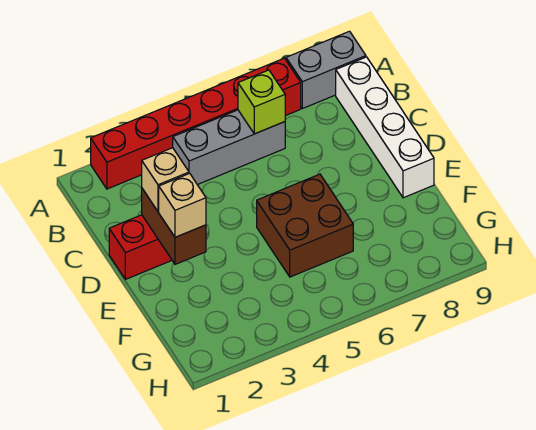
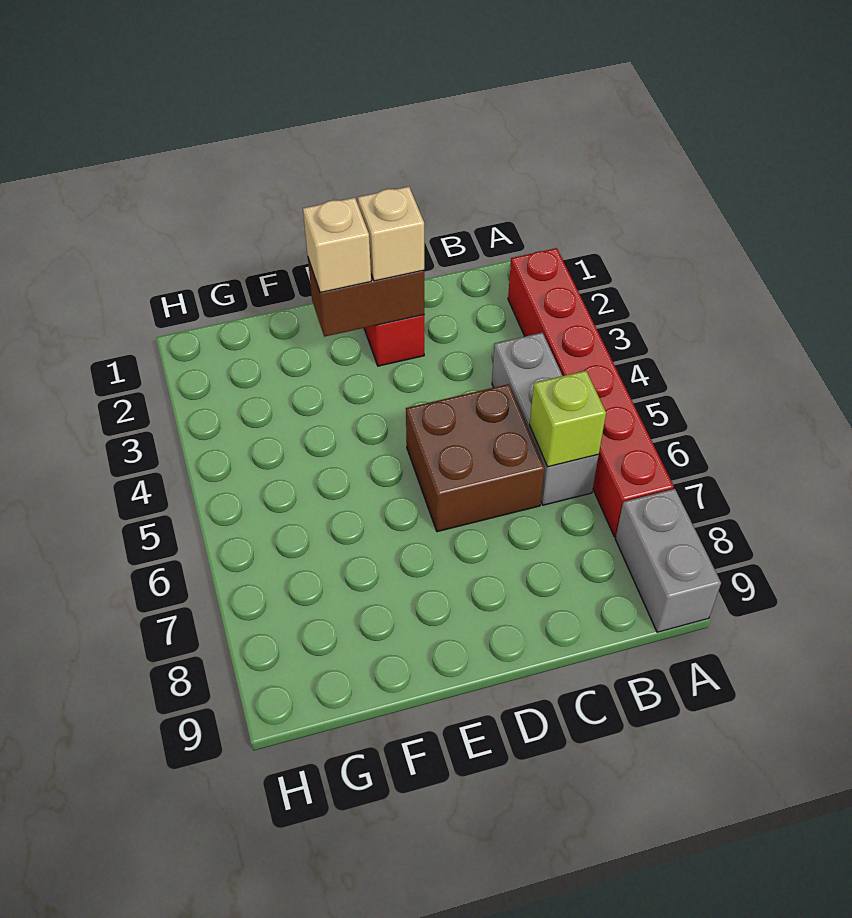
white brick B9:E9 level 1 -> none
brown brick E5:F6 level 1 -> brown brick C5:D6 level 1

